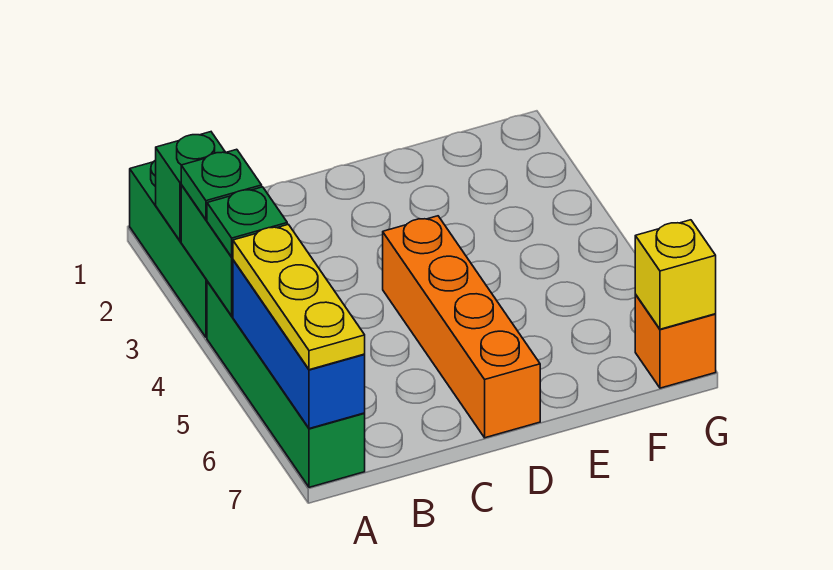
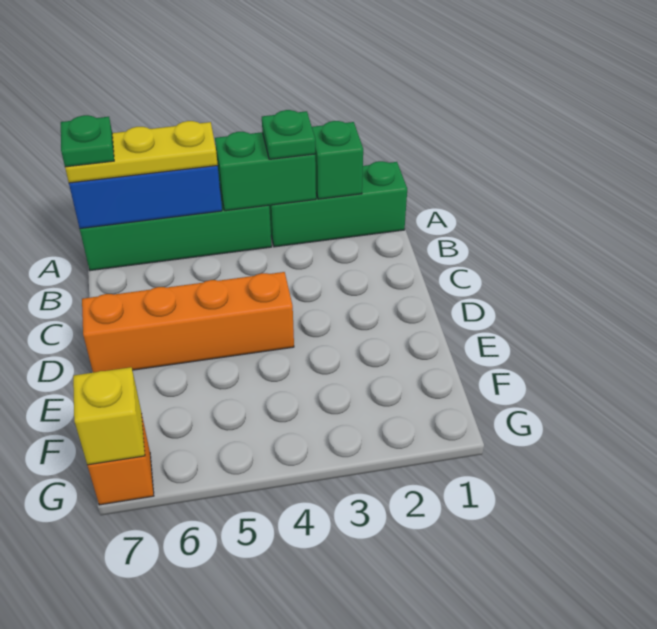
green plate A4 level 3 -> green plate A7 level 4

